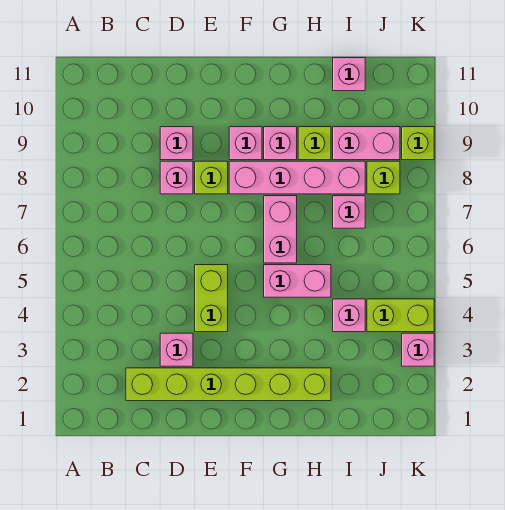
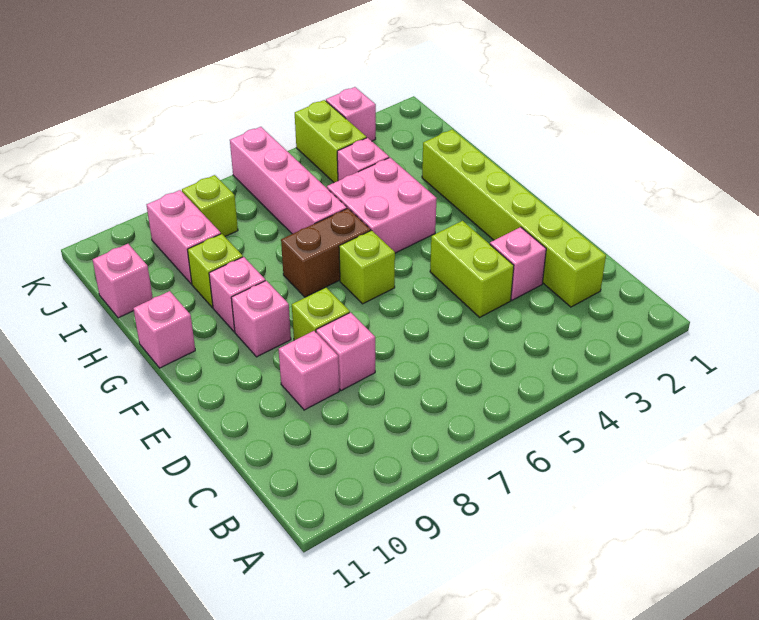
lime brick E4:E5 level 1 -> lime brick D4:E4 level 1
pink brick F8:I8 level 1 -> pink brick H6:K6 level 1
pink brick G5:H5 level 1 -> pink brick G4:H5 level 1
pink brick G6:G7 level 1 -> brown brick G6:G7 level 1
pink brick I7 level 1 -> pink brick G11 level 1
lime brick K9 level 1 -> lime brick F6 level 1

